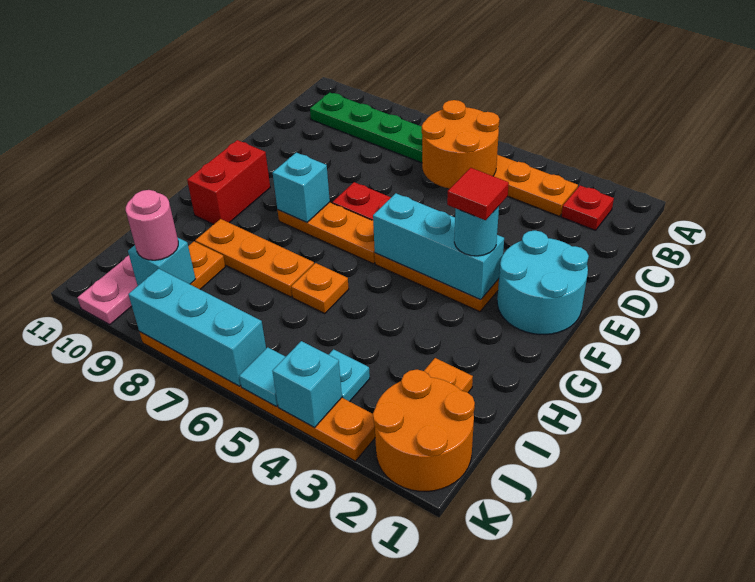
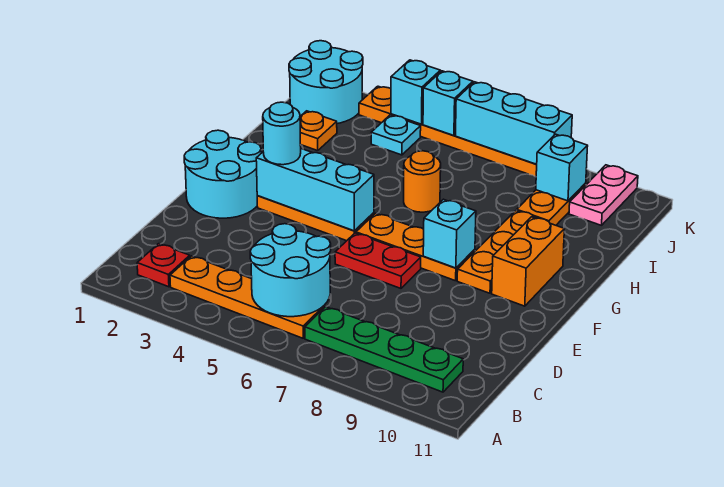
orange round brick B5:C6 level 2 -> cyan round brick B5:C6 level 2
red tile F3 level 4 -> none
red brick F10:G10 level 1 -> orange brick F10:G10 level 1
orange plate H6 level 1 -> orange round brick H6 level 1
orange plate H7:H9 level 1 -> orange plate F9:H9 level 1
orange round brick J1:K2 level 1 -> cyan round brick J1:K2 level 1
pink round brick J9 level 3 -> none
cyan tile K5 level 2 -> cyan brick K5 level 2

